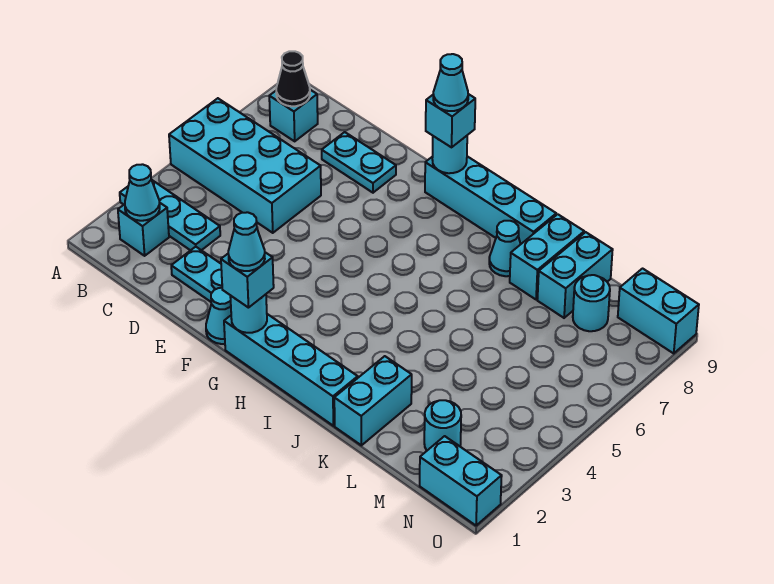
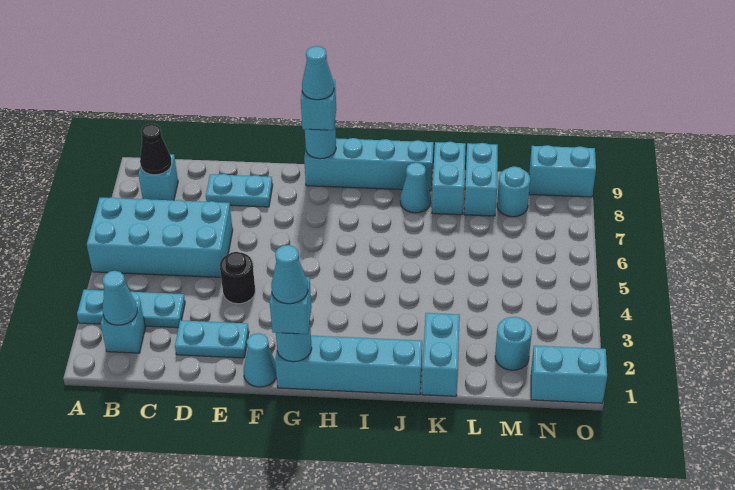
none -> black round brick E4 level 1

